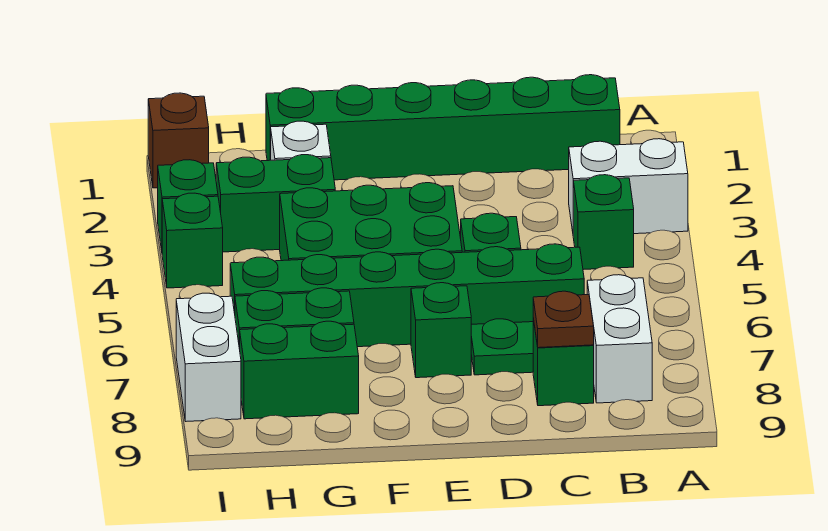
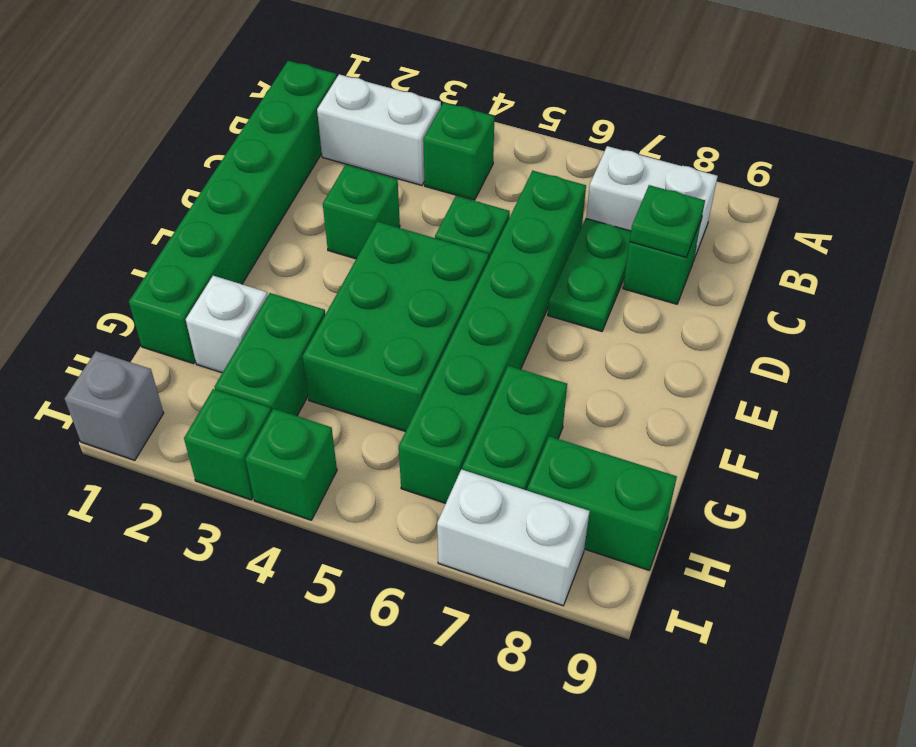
white brick A3:B3 level 1 -> white brick B2:B3 level 1
brown plate C8 level 2 -> green plate C8 level 2
green brick E7 level 1 -> green brick D3 level 1
green brick G8:H8 level 1 -> green brick H8:H9 level 1
brown brick I1 level 1 -> grey brick I1 level 1

